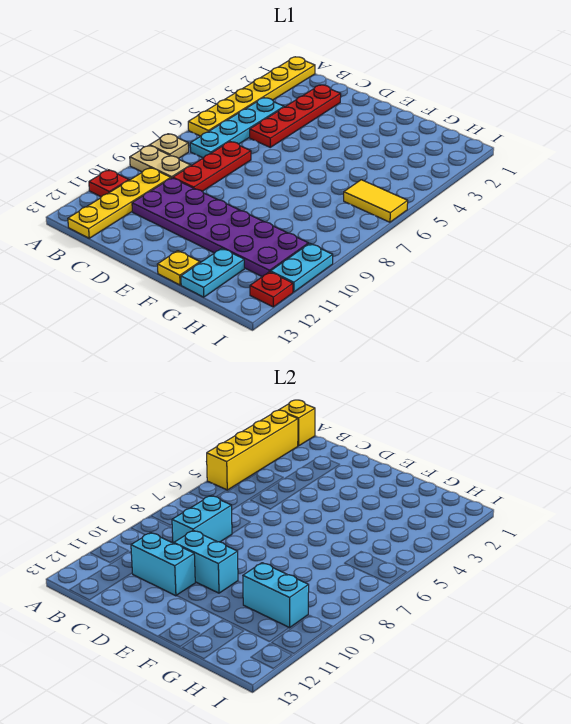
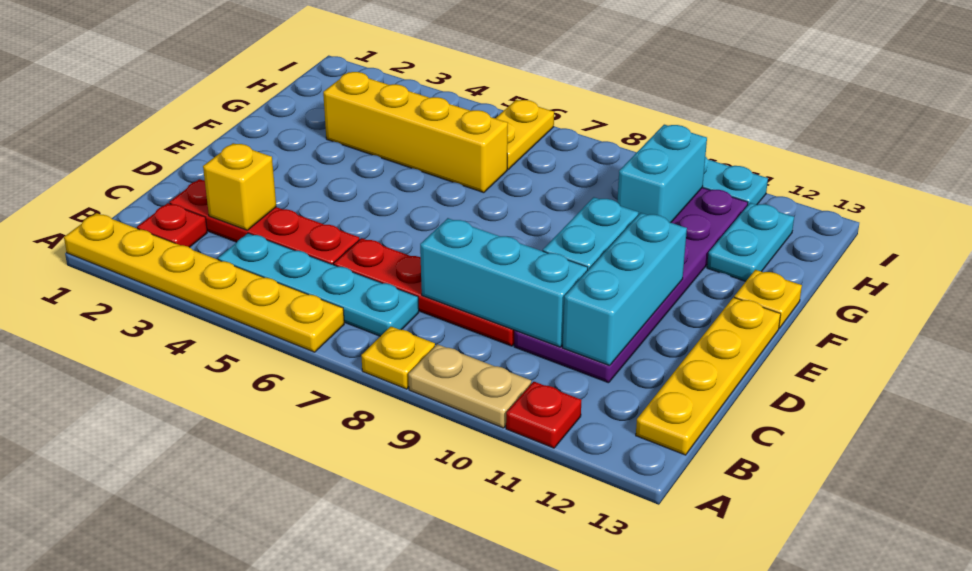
yellow brick A1 level 2 -> yellow brick C3 level 2
yellow brick A2:A5 level 2 -> yellow brick G3:G6 level 1
tan plate A8 level 1 -> yellow plate A8 level 1
tan plate A9:B9 level 1 -> tan plate A9:A10 level 1
yellow plate B10:B13 level 1 -> yellow plate B13:E13 level 1
red plate C7:C9 level 1 -> red plate C6:C9 level 1
cyan brick C8:C9 level 2 -> cyan brick C8:C10 level 2
cyan brick C11:D11 level 2 -> cyan brick C11:E11 level 2
cyan plate G12:G13 level 1 -> cyan plate G12:H12 level 1
yellow tile H6:I6 level 1 -> yellow plate H6:I6 level 1
red plate I12 level 1 -> red plate B2 level 1

